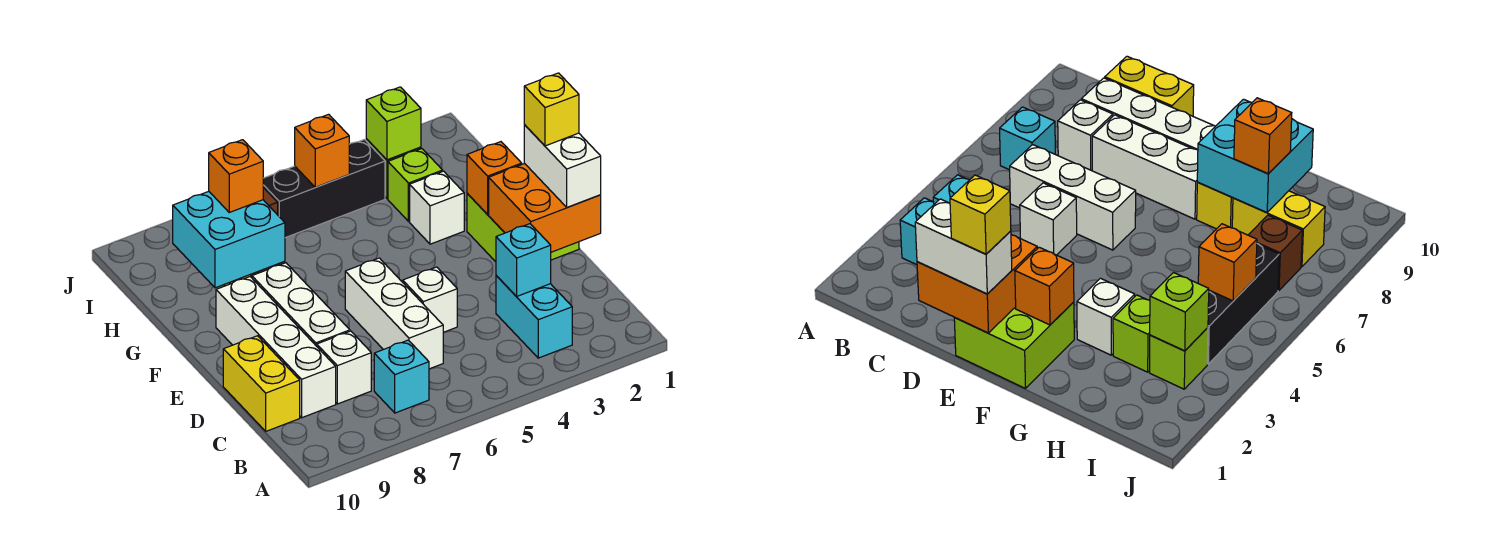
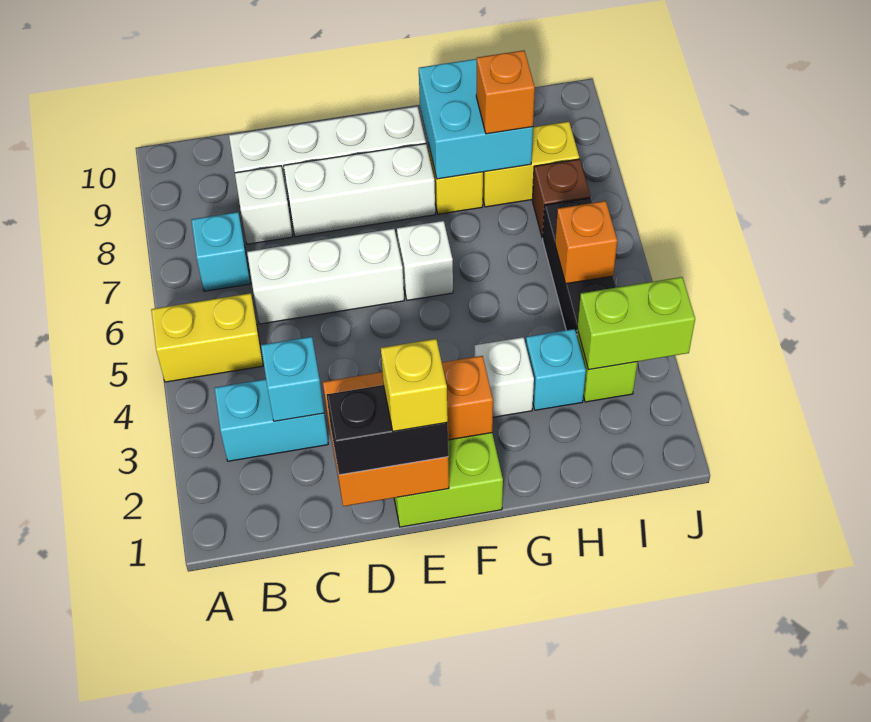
yellow brick C10:D10 level 1 -> yellow brick A5:B5 level 1
white brick D1:E1 level 3 -> black brick D1:E1 level 3
white brick D5 level 1 -> white brick F6 level 1
lime brick H3 level 1 -> cyan brick H3 level 1
lime brick I3 level 2 -> lime brick I3:J3 level 2

